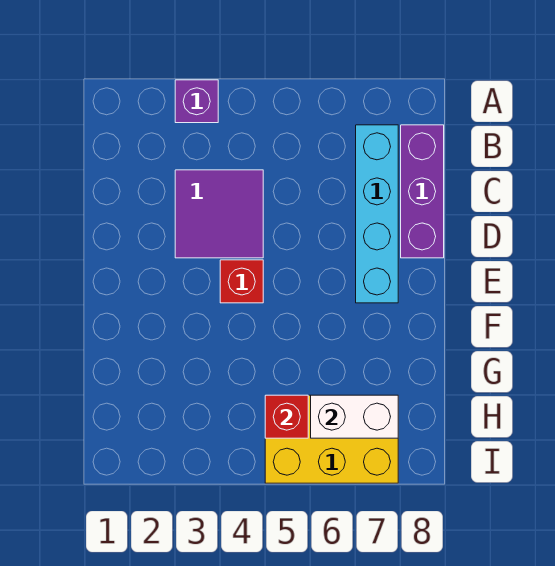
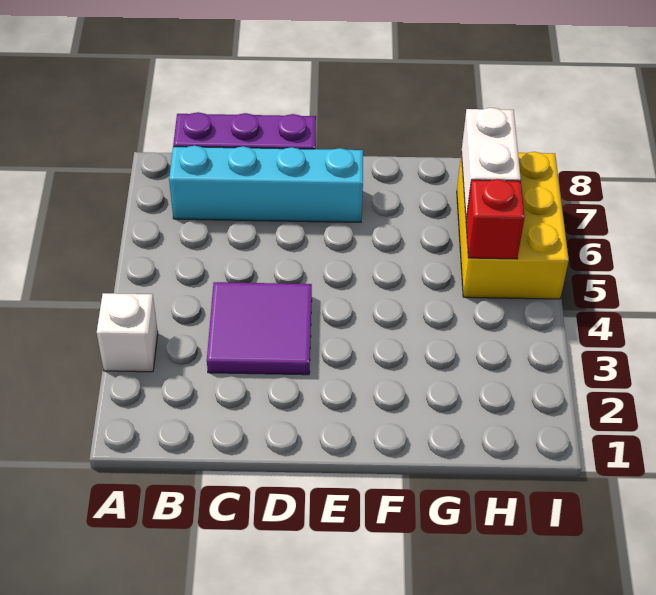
purple brick A3 level 1 -> white brick A3 level 1
red brick E4 level 1 -> none

